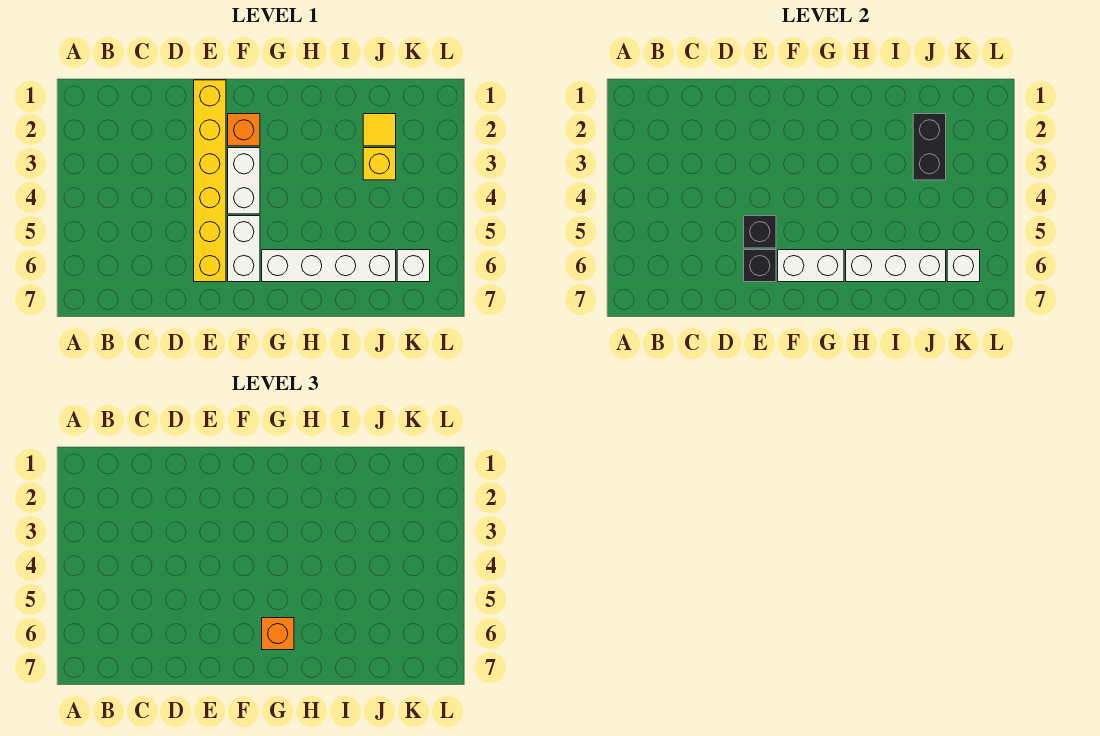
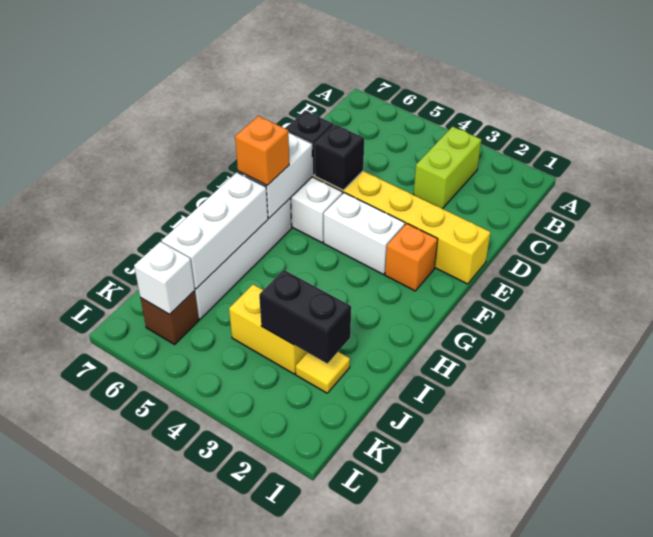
none -> lime brick B3:C3 level 1
yellow brick J3 level 1 -> yellow brick J3:J4 level 1
white brick K6 level 1 -> brown brick K6 level 1

